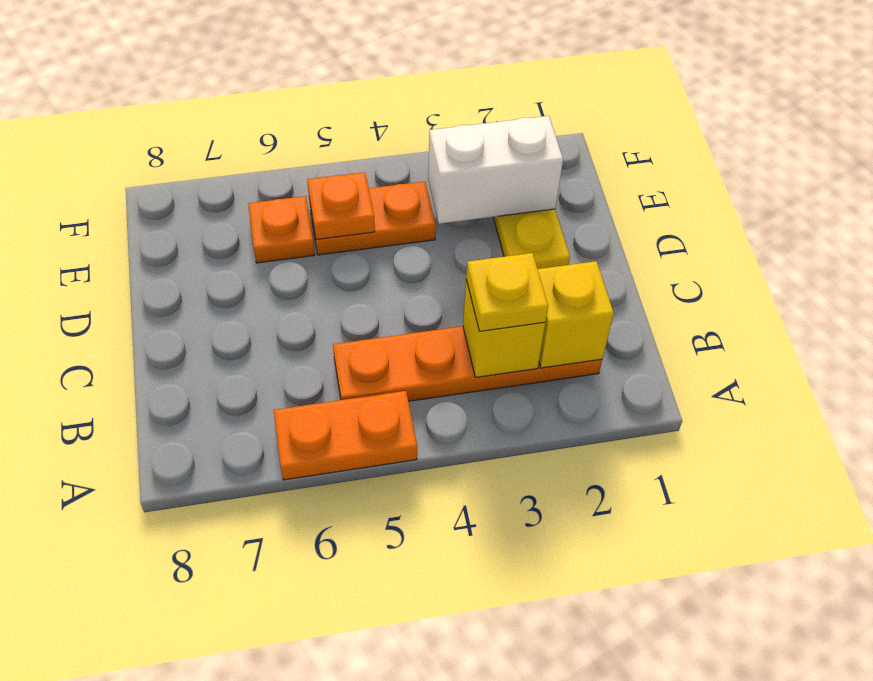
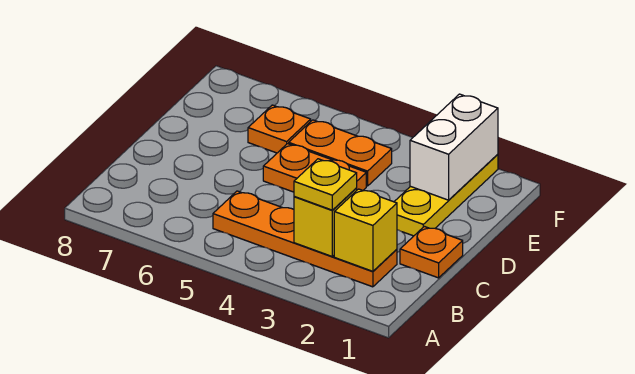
orange plate A5:A6 level 1 -> orange plate D4:D5 level 1
white brick E2:E3 level 2 -> white brick E2:F2 level 2
orange plate E5 level 2 -> orange plate C1 level 1

